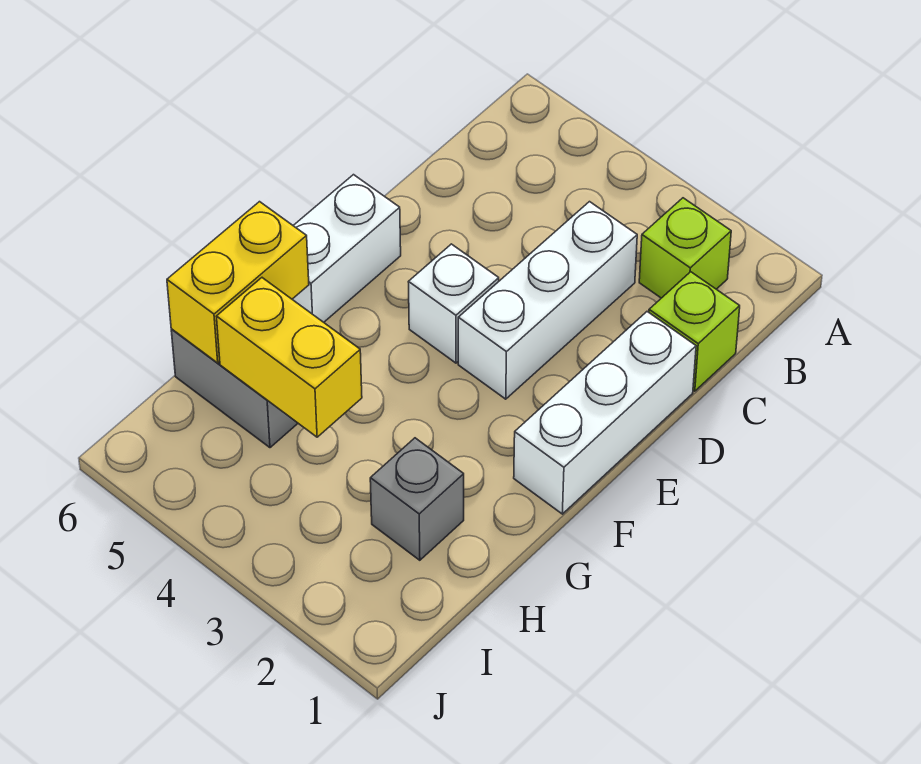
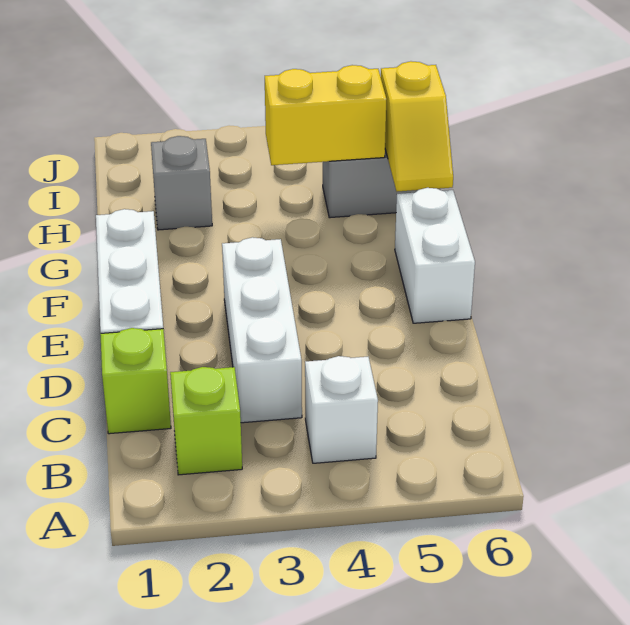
white brick E4 level 1 -> white brick B4 level 1
yellow brick G6:H6 level 2 -> yellow slope G6:H6 level 2 top H

